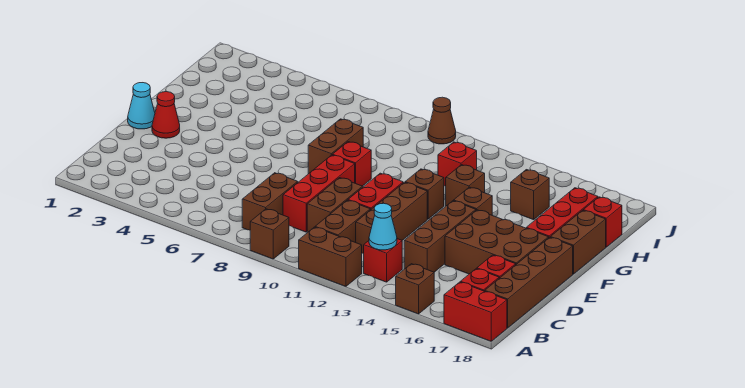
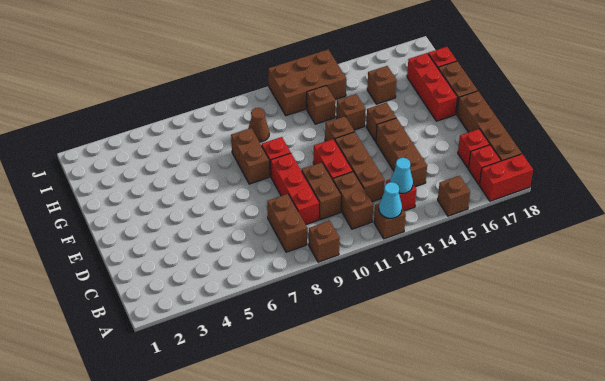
brown brick A11:A12 level 1 -> brown brick A12 level 1
brown brick D15:E17 level 1 -> brown brick I11:J13 level 1
cyan cone E1 level 1 -> cyan cone A12 level 2
red cone E2 level 1 -> none
red brick H12 level 1 -> brown brick H12 level 1
brown cone J10 level 1 -> brown cone H9 level 1

